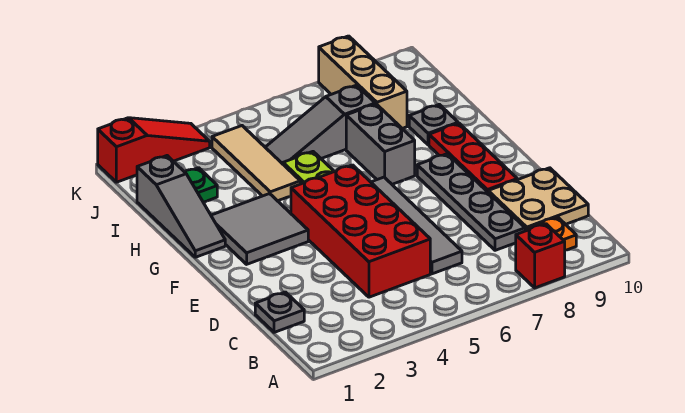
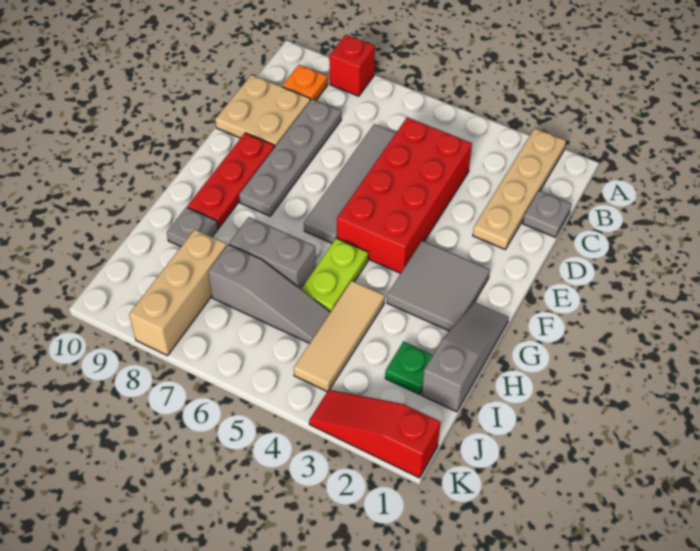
none -> tan plate A2:D2 level 1
grey brick G7:H7 level 1 -> grey brick H6:H7 level 1

